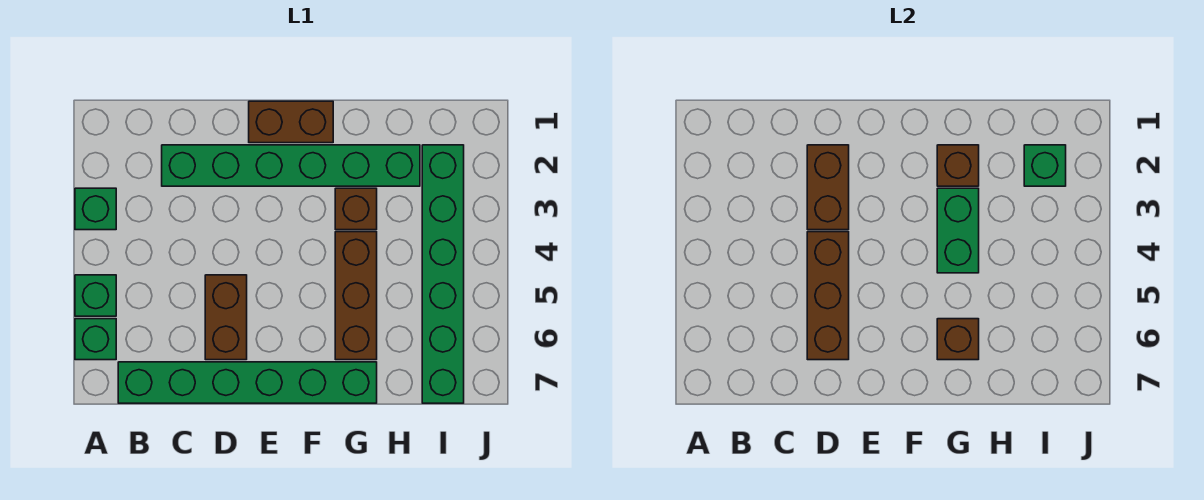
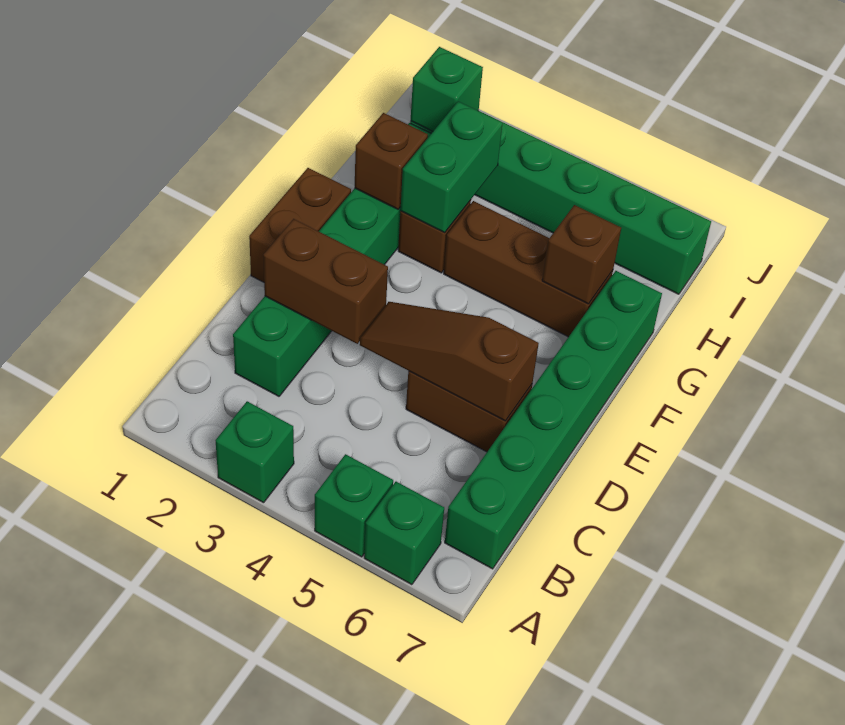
brown brick D4:D6 level 2 -> brown slope D4:D6 level 2 top 6
green brick G3:G4 level 2 -> green brick G3:H3 level 2

